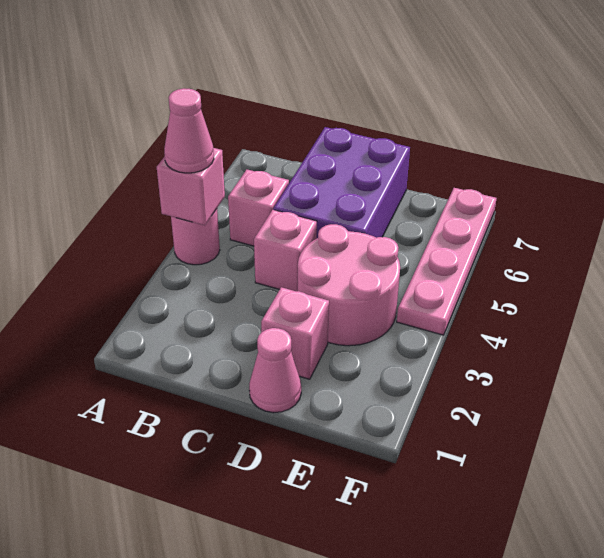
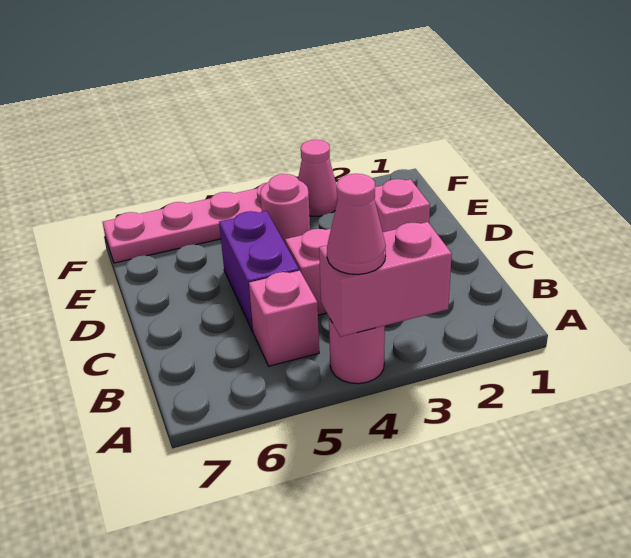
pink brick A4 level 2 -> pink brick A3:A4 level 2
purple brick C5:D7 level 1 -> purple brick C5:D5 level 1
pink cone D1 level 1 -> pink cone F3 level 1
pink round brick D3:E4 level 1 -> pink round brick E4 level 1

